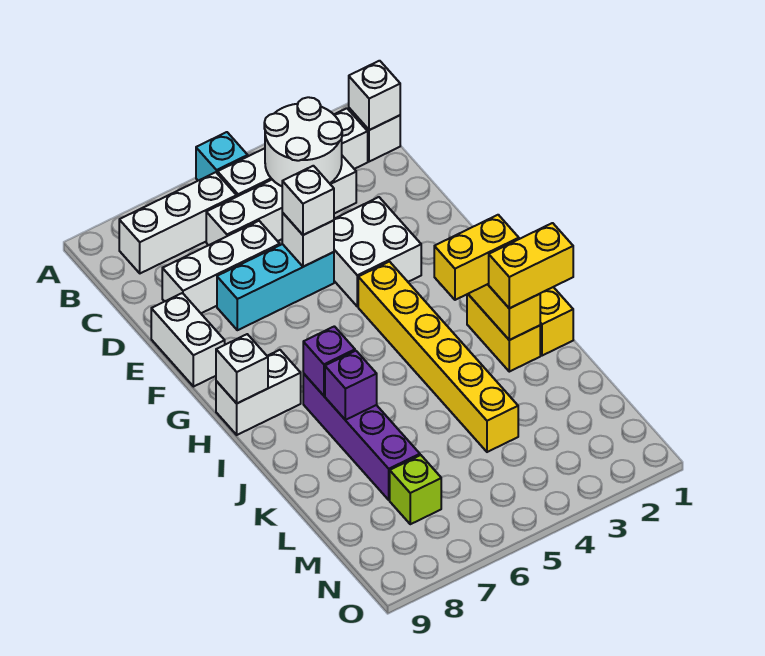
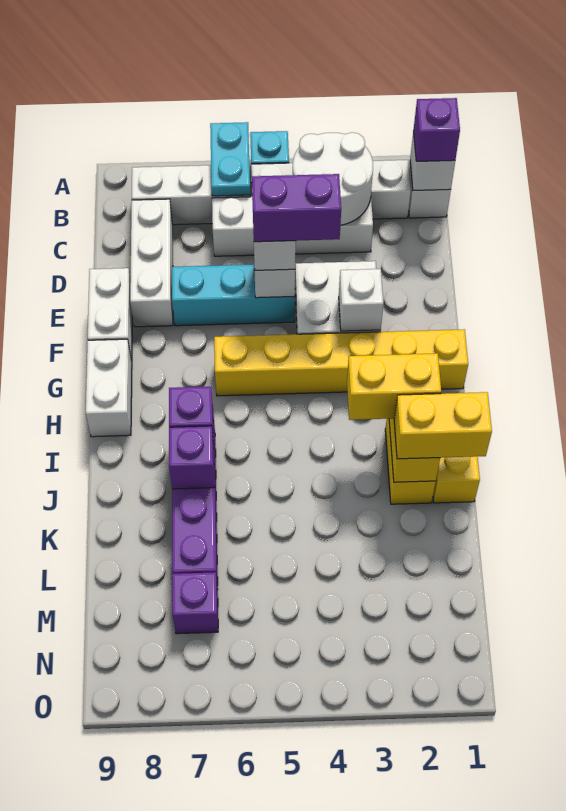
none -> cyan plate A6:B6 level 2
none -> purple brick B1 level 3
white brick D6:D8 level 1 -> white brick C8:E8 level 1
none -> purple brick E4:E5 level 4
yellow brick G4:L4 level 1 -> yellow brick G1:G6 level 1
white brick H8:H9 level 1 -> white brick G9:H9 level 1
white brick H9 level 2 -> white brick F3 level 2
lime brick M7 level 1 -> purple brick M7 level 1

